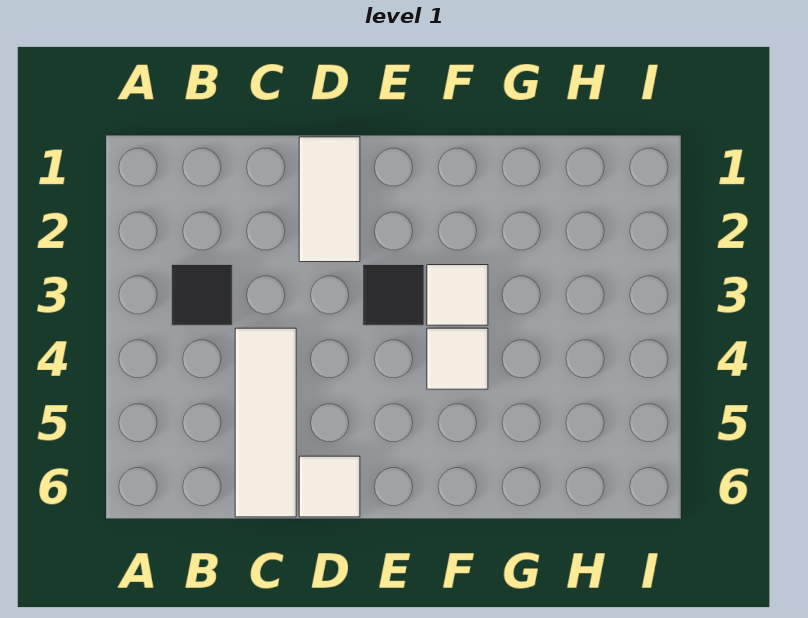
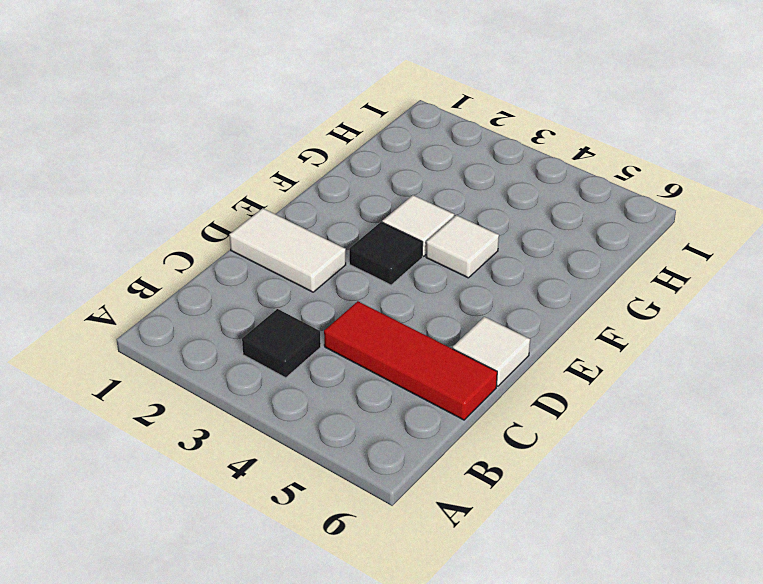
white tile C4:C6 level 1 -> red tile C4:C6 level 1

